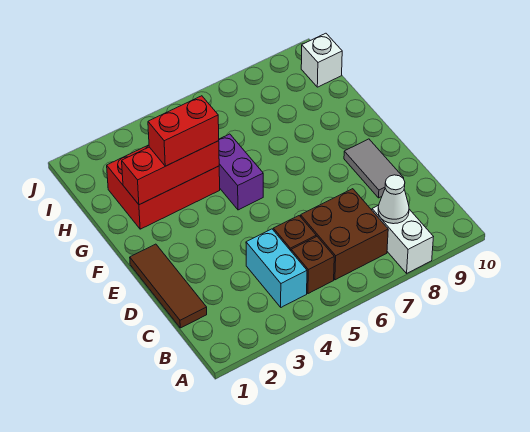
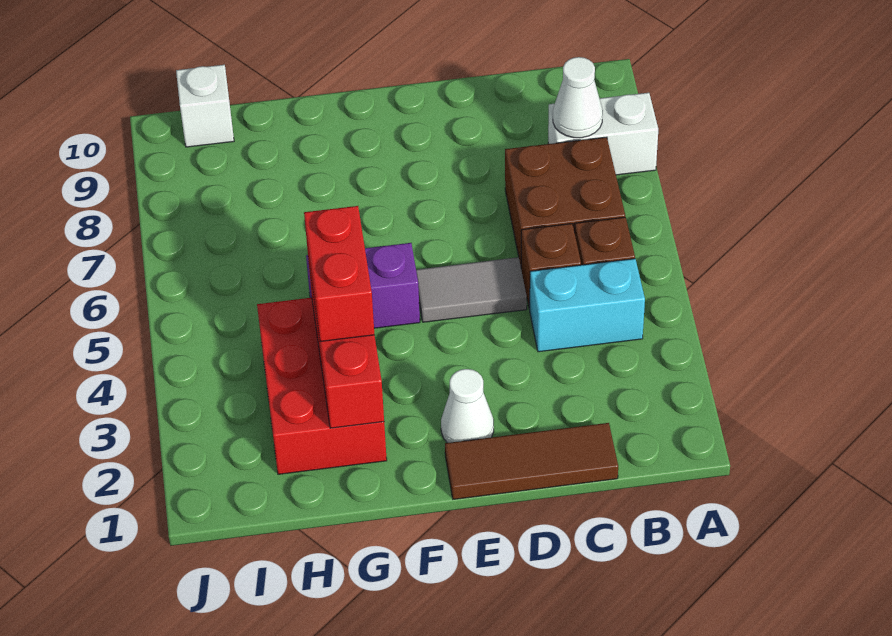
grey tile D9:E9 level 1 -> grey tile D5:E5 level 1
none -> white cone E2 level 1

